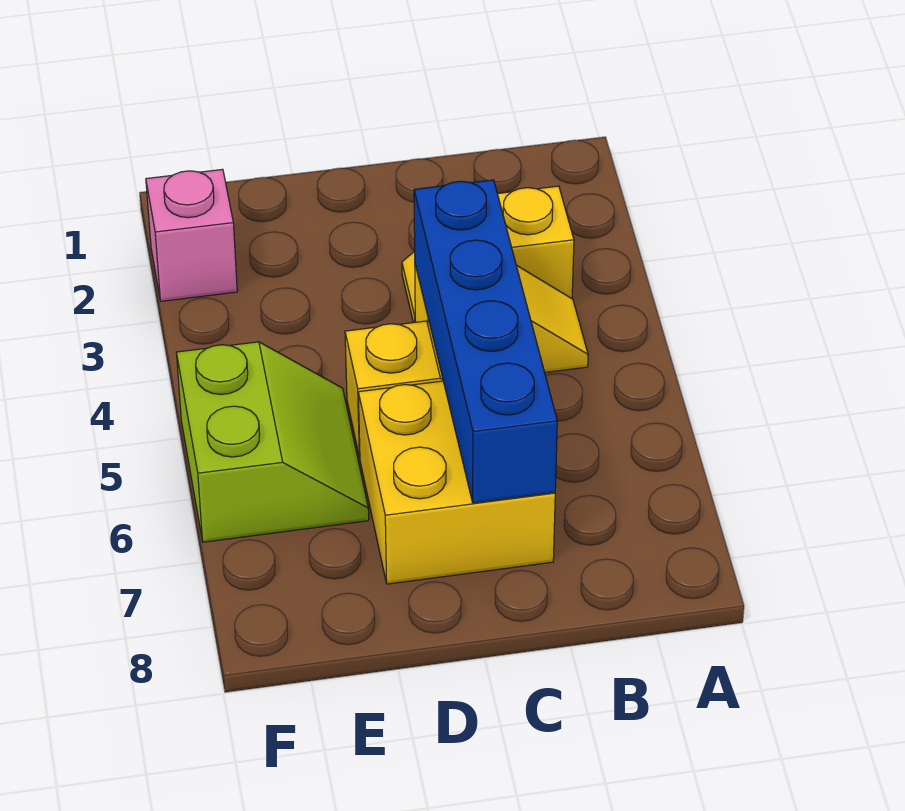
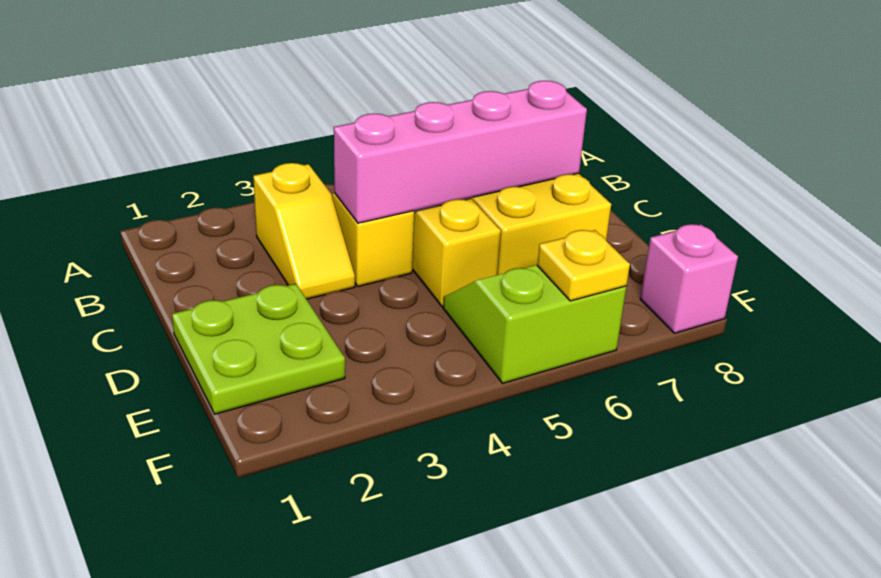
blue brick C4:C7 level 2 -> pink brick C4:C7 level 2
none -> lime plate D1:E2 level 1
pink brick F2 level 1 -> pink brick F8 level 1
none -> yellow plate F6 level 2

